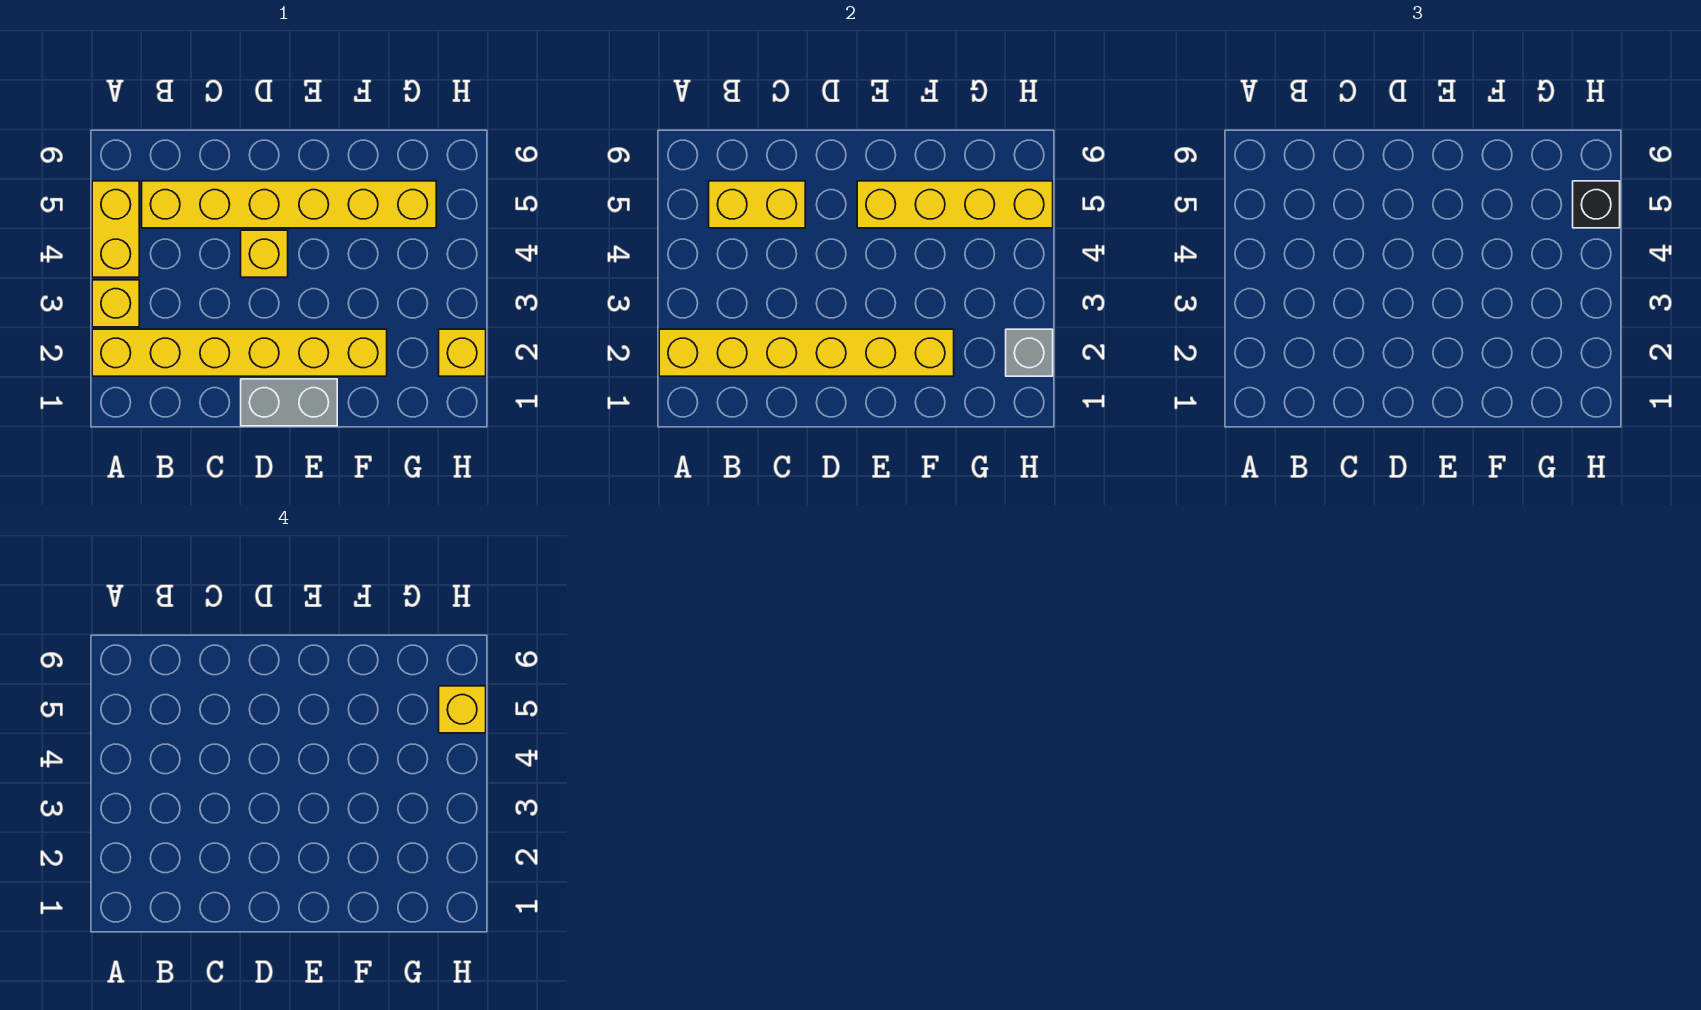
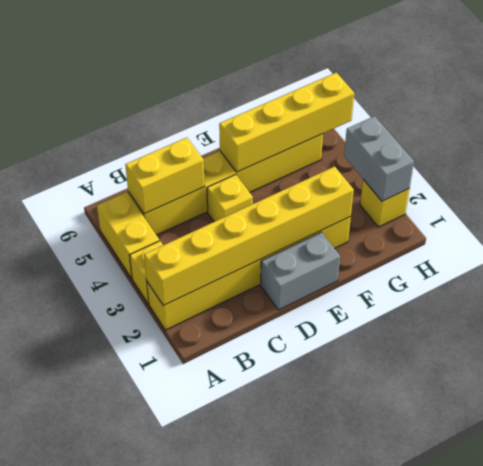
grey brick H2 level 2 -> grey brick H2:H3 level 2
black brick H5 level 3 -> none
yellow brick H5 level 4 -> none

